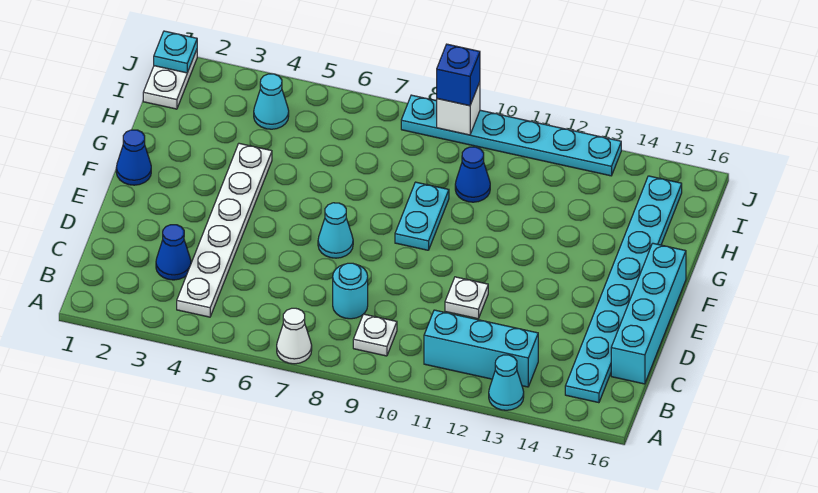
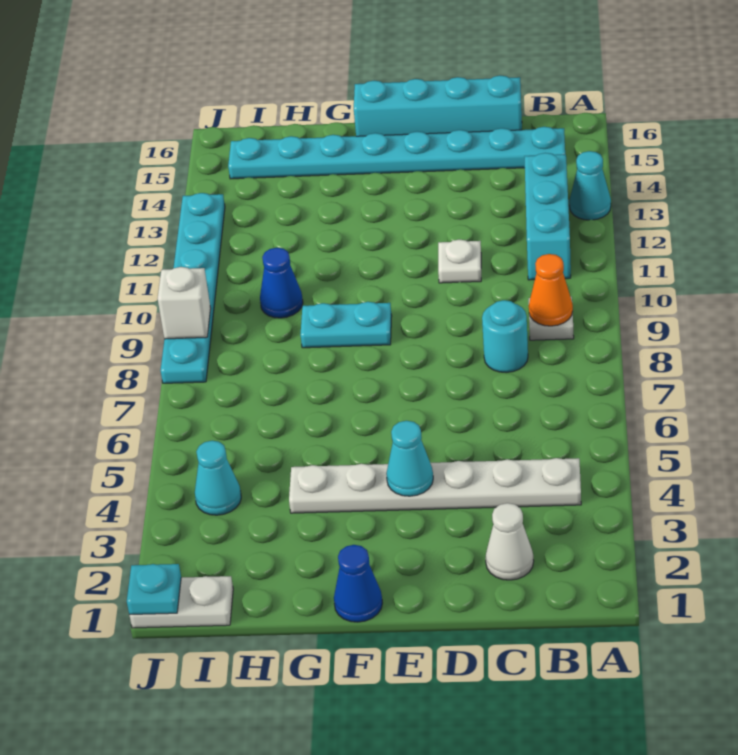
white cone A7 level 1 -> white cone C2 level 1
none -> orange cone B9 level 2
blue cone C3 level 1 -> none
cyan cone E7 level 1 -> cyan cone E4 level 2
blue brick J9 level 3 -> none

